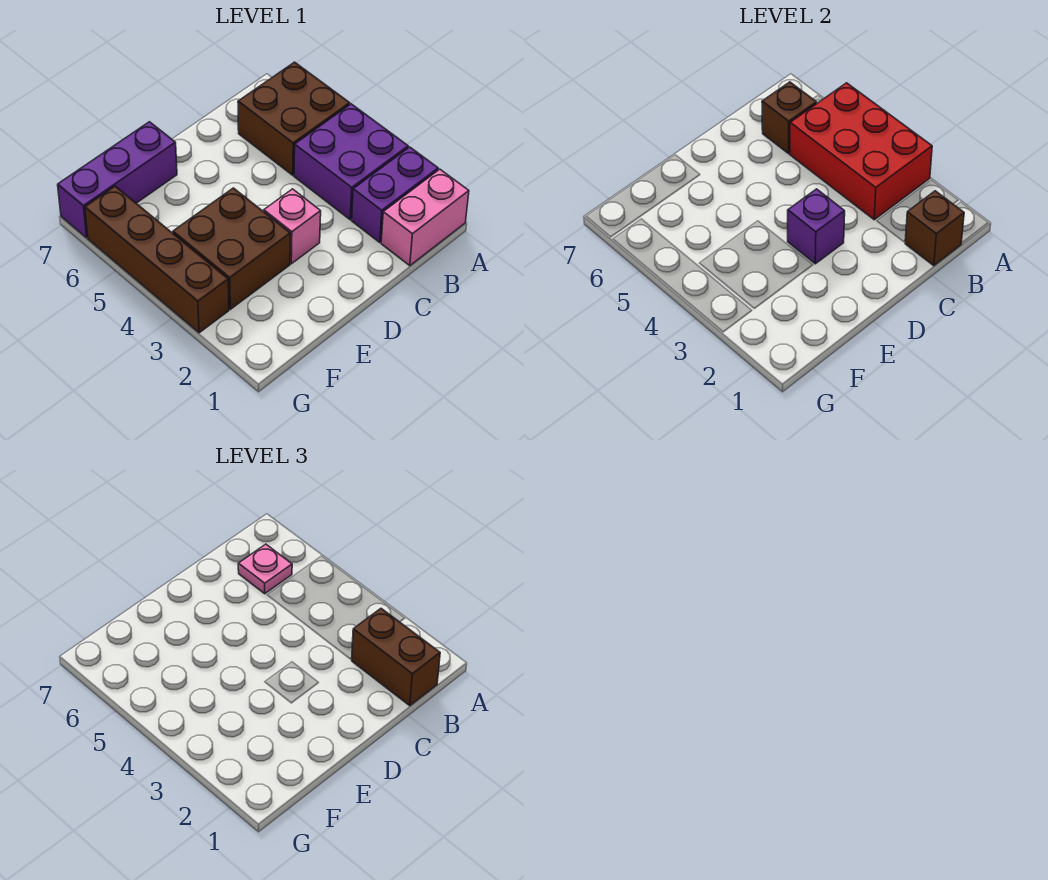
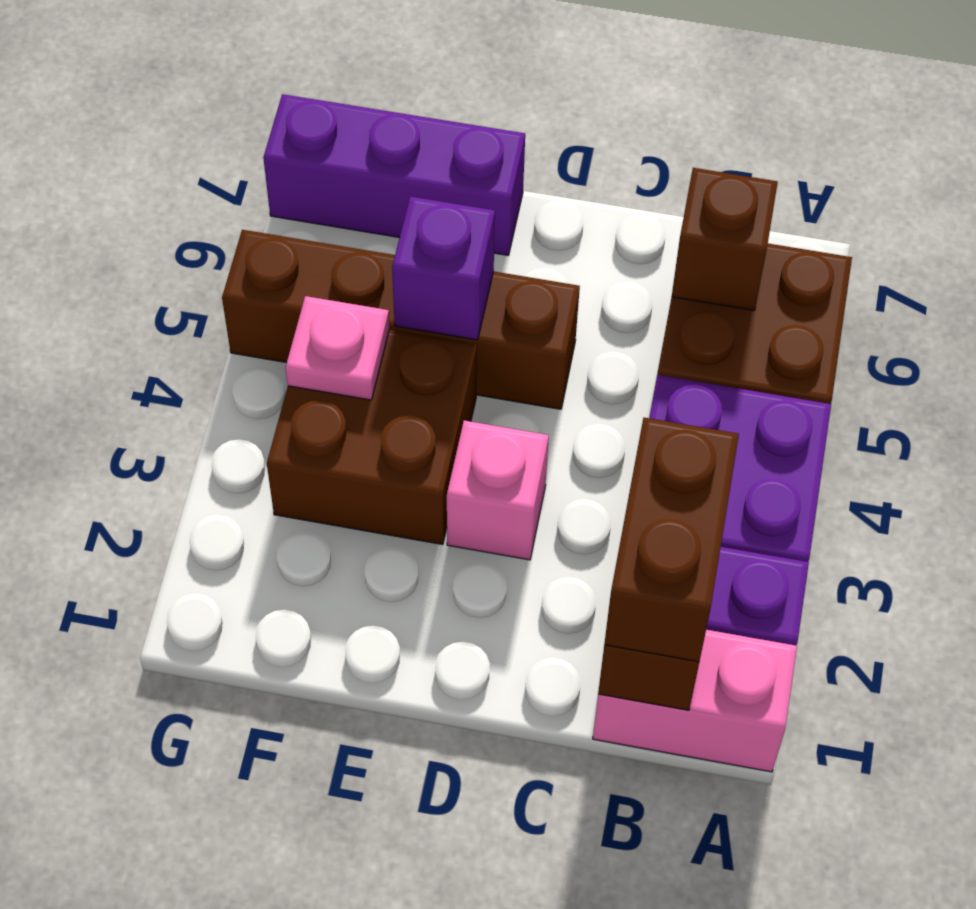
red brick A3:B5 level 2 -> none
pink plate B6 level 3 -> pink plate F4 level 2
purple brick D3 level 2 -> purple brick E5 level 2
brown brick G3:G6 level 1 -> brown brick D5:G5 level 1

